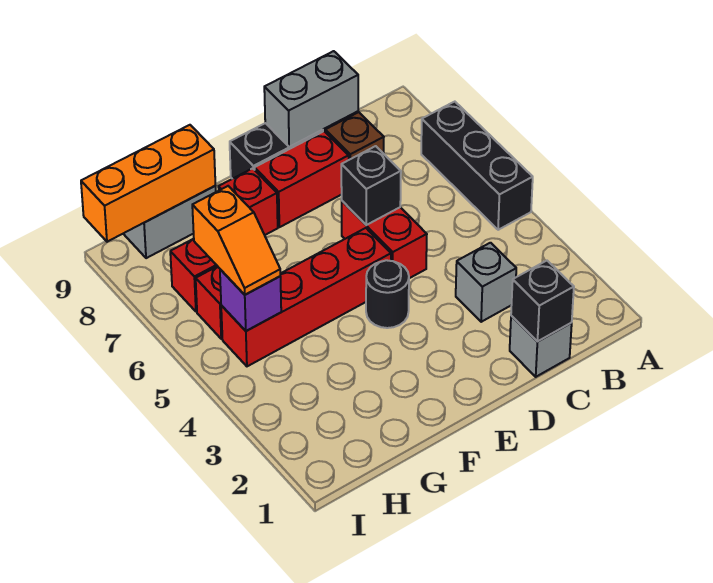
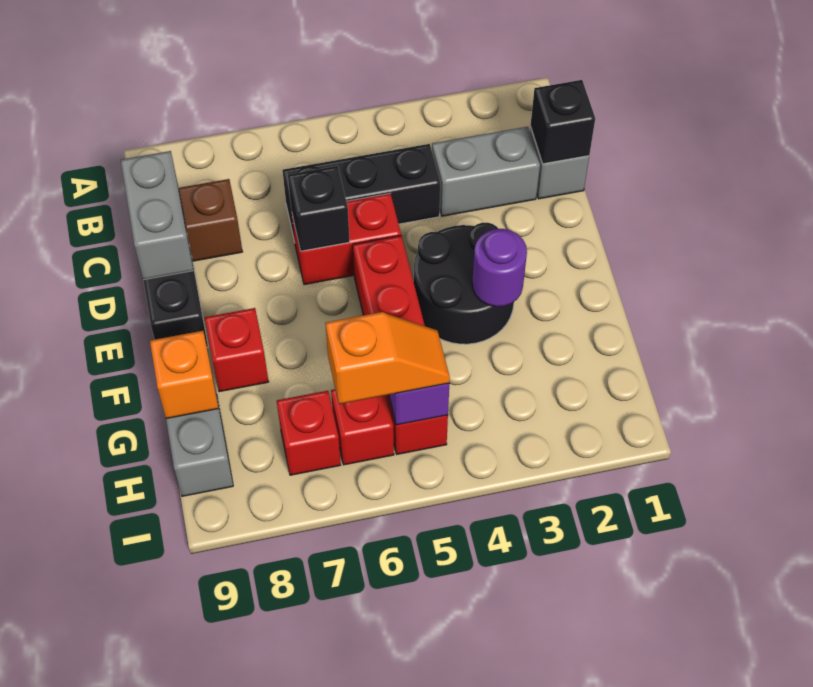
black brick A5:A7 level 1 -> black brick C4:C6 level 1
grey brick C3 level 1 -> grey brick C2:C3 level 1
red brick D8:E8 level 1 -> none
black round brick E4 level 1 -> black round brick E3:F4 level 1
none -> purple round brick F3 level 2
orange brick G9:I9 level 2 -> orange brick G9 level 2

